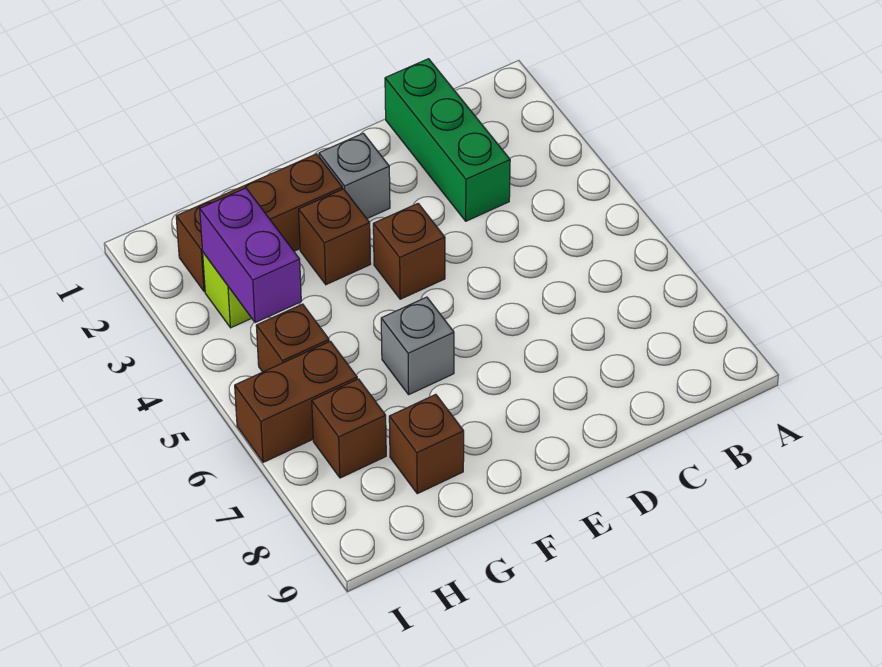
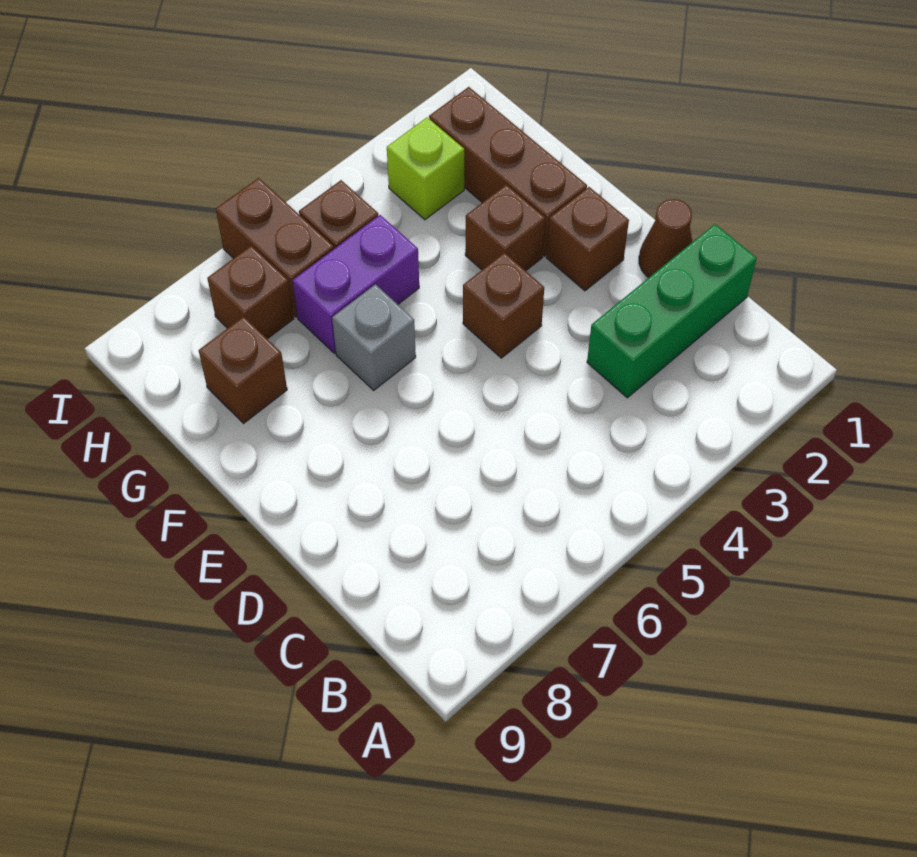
none -> brown cone D1 level 1
grey brick E2 level 1 -> brown brick E2 level 1
purple brick H3:H4 level 2 -> purple brick G5:G6 level 1

